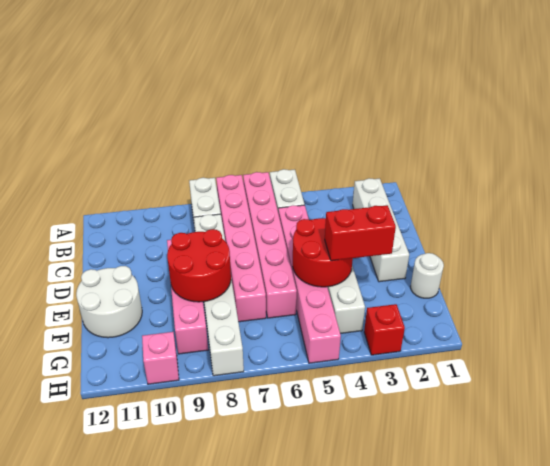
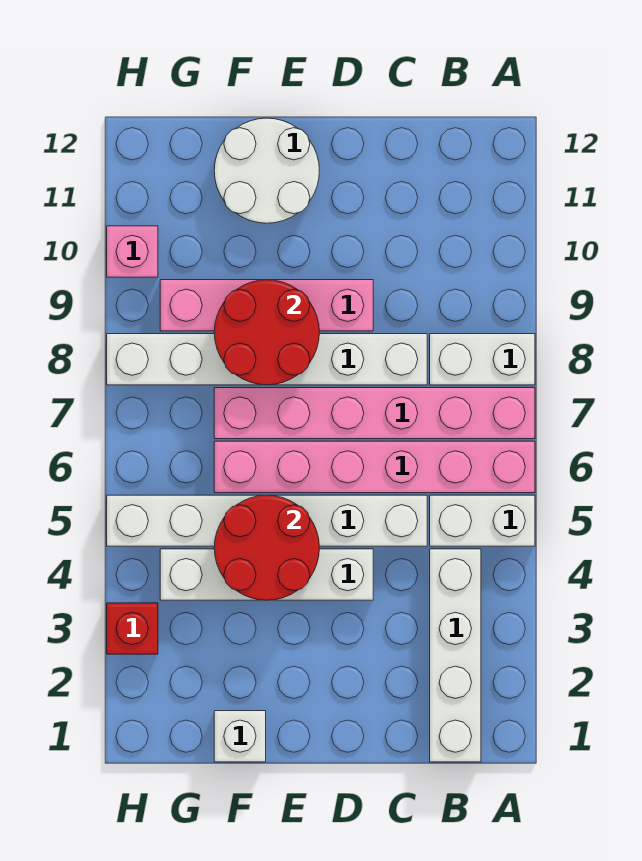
white brick B2:E2 level 1 -> white brick B1:B4 level 1
pink brick C5:H5 level 1 -> white brick C5:H5 level 1
white round brick F1 level 1 -> white brick F1 level 1
red brick F3:F4 level 3 -> none

